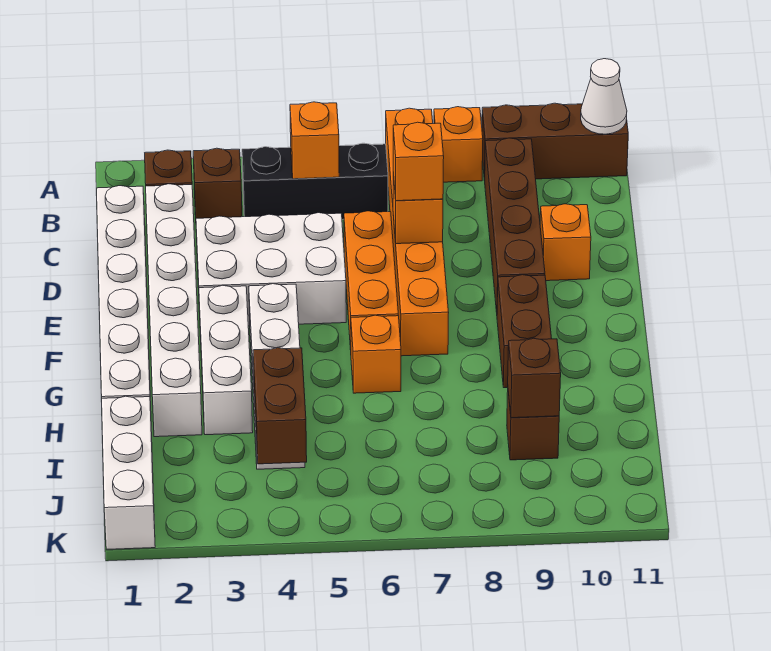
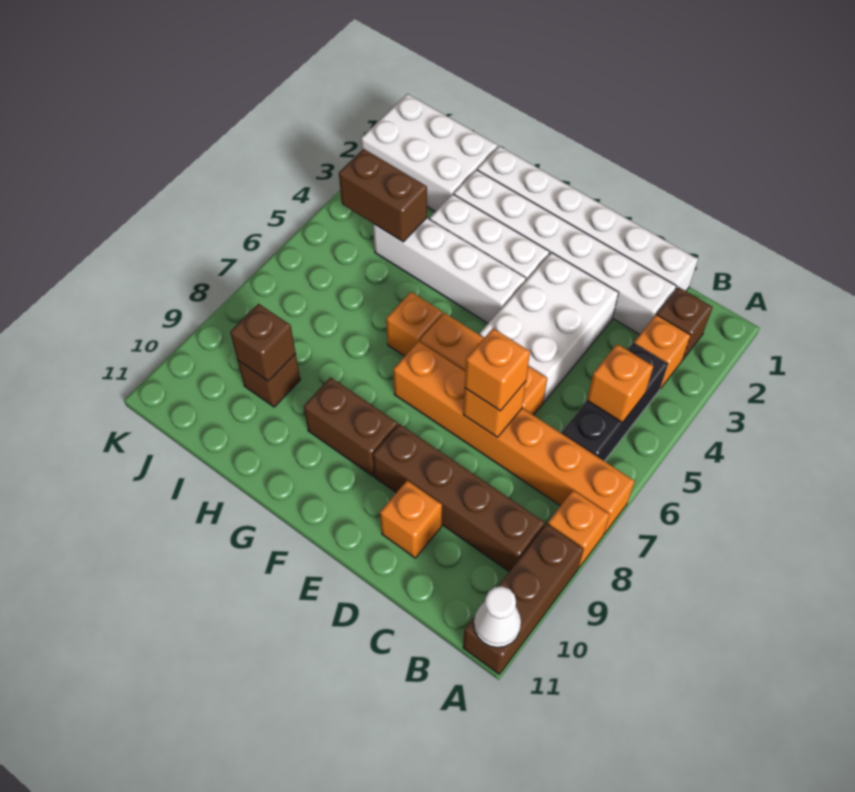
brown brick B3 level 1 -> orange brick B3 level 1
white brick I1:K1 level 1 -> white brick I1:K2 level 1

